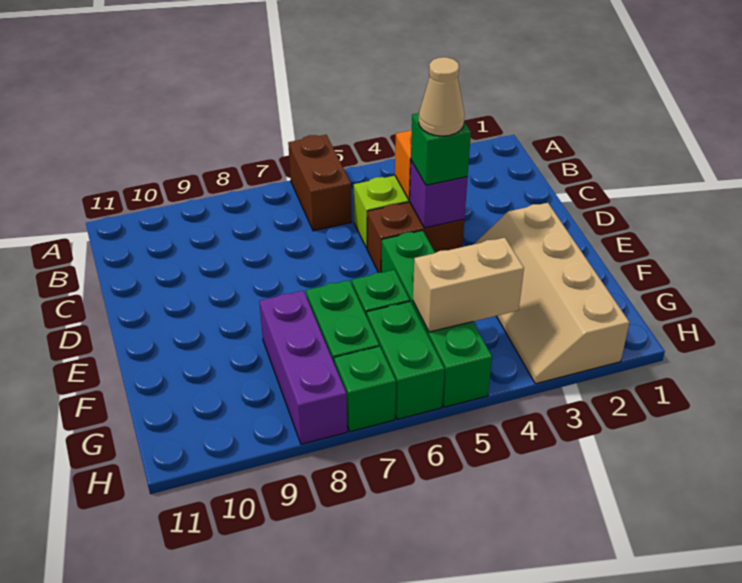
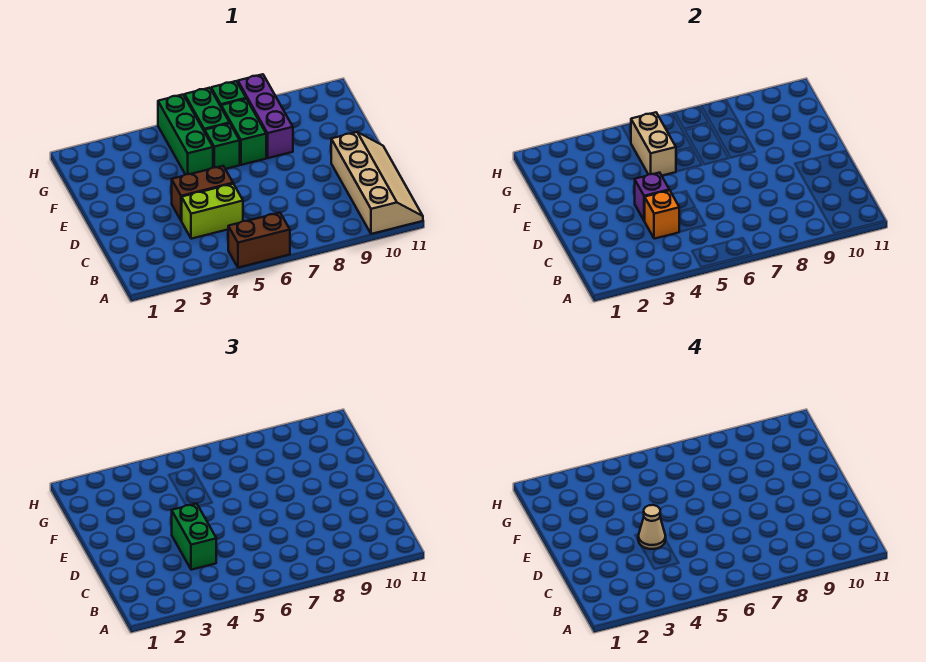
brown brick A6:B6 level 1 -> brown brick A5:A6 level 1
green brick D4 level 3 -> green brick C4:D4 level 3
tan slope E2:H3 level 1 top 2 -> tan slope A10:D11 level 1 top 10
green brick E5:H5 level 1 -> green brick F5:H5 level 1
tan brick G4:G5 level 2 -> tan brick F5:G5 level 2

